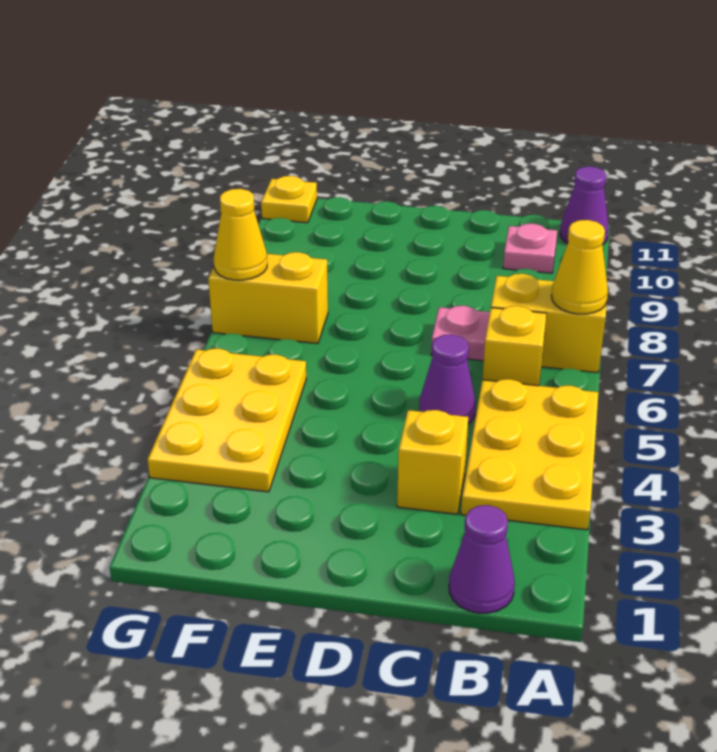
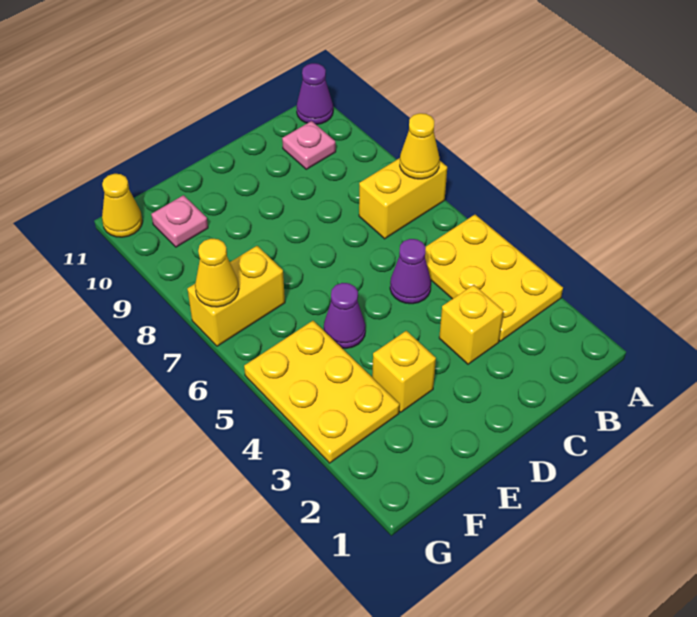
purple cone B1 level 1 -> purple cone E5 level 1
yellow brick B6 level 1 -> yellow brick E3 level 1
pink plate C7 level 1 -> pink plate F10 level 1
yellow plate G11 level 1 -> yellow cone G11 level 1

